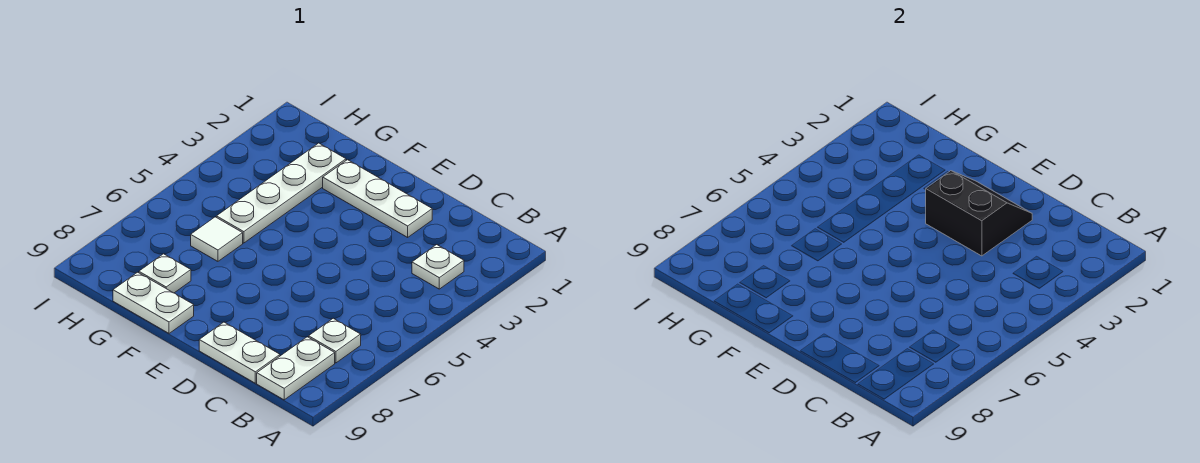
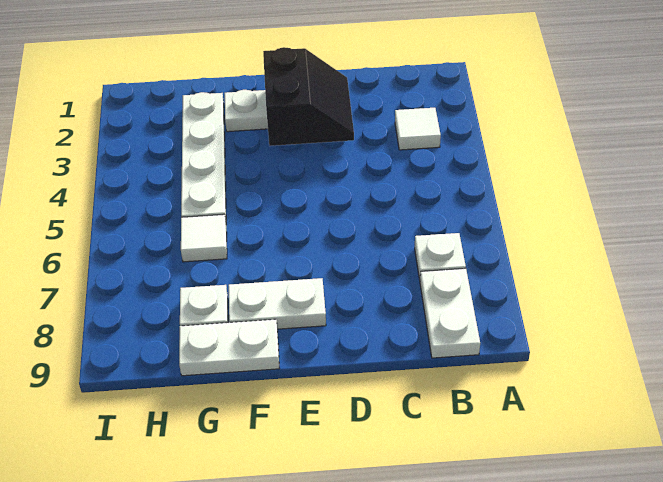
white plate B3 level 1 -> white tile B3 level 1
white plate C9:D9 level 1 -> white plate E8:F8 level 1
black slope D2:E3 level 2 top 3 -> black slope D2:E3 level 2 top E

